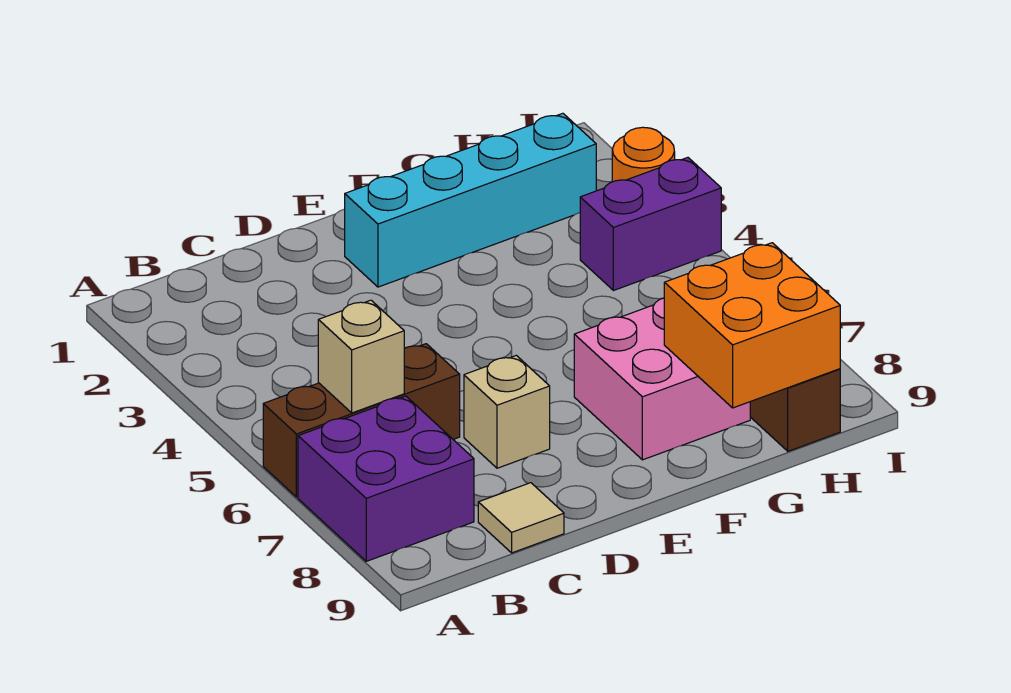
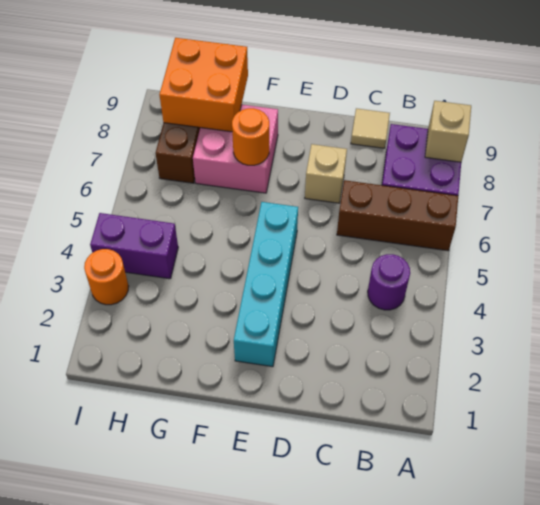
none -> purple round brick B4 level 1
tan brick B6 level 2 -> tan brick A8 level 2
cyan brick E2:H2 level 1 -> cyan brick E2:E5 level 1
none -> orange round brick F7 level 2

